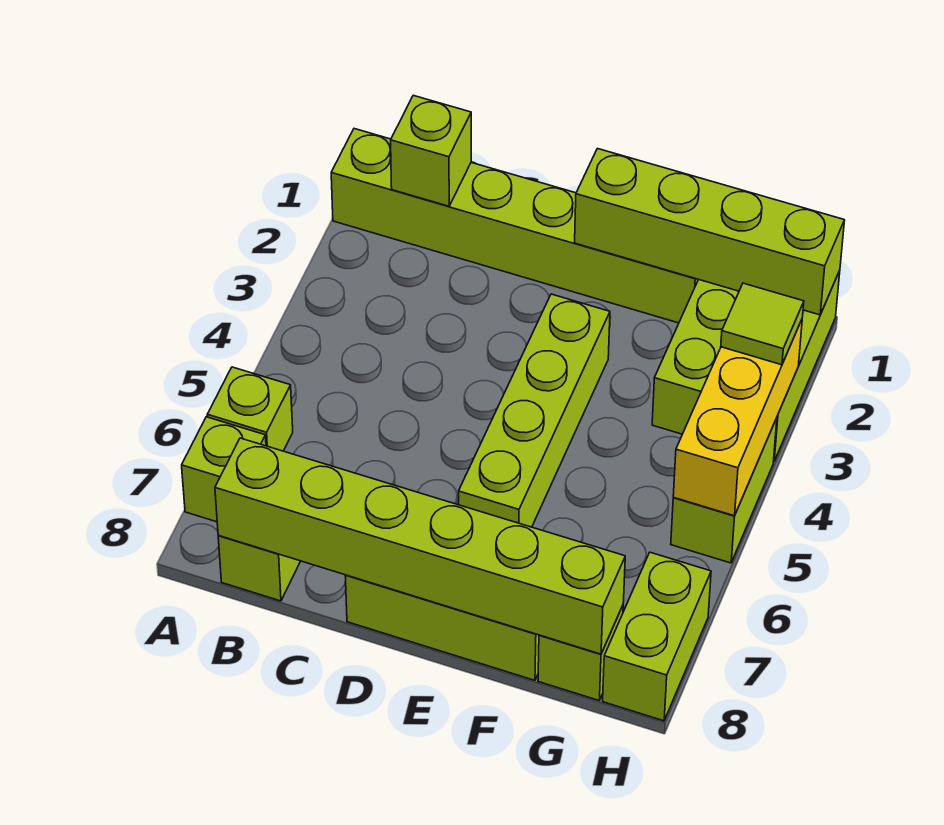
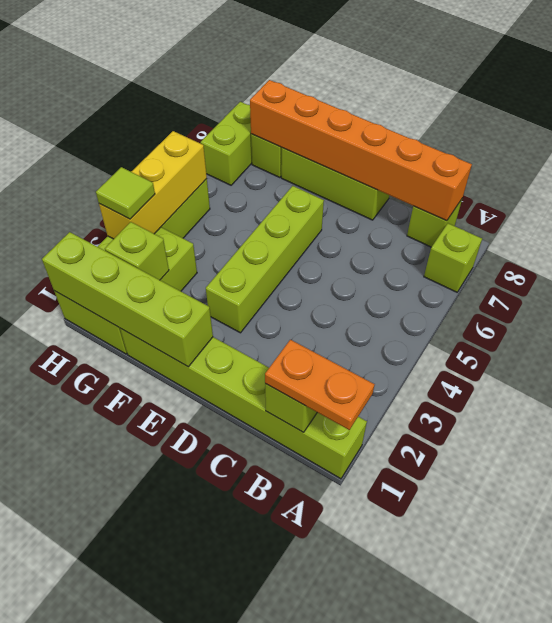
none -> orange plate A1:B1 level 3
lime brick A6 level 1 -> lime brick G2 level 2
lime brick B8:G8 level 2 -> orange brick B8:G8 level 2

